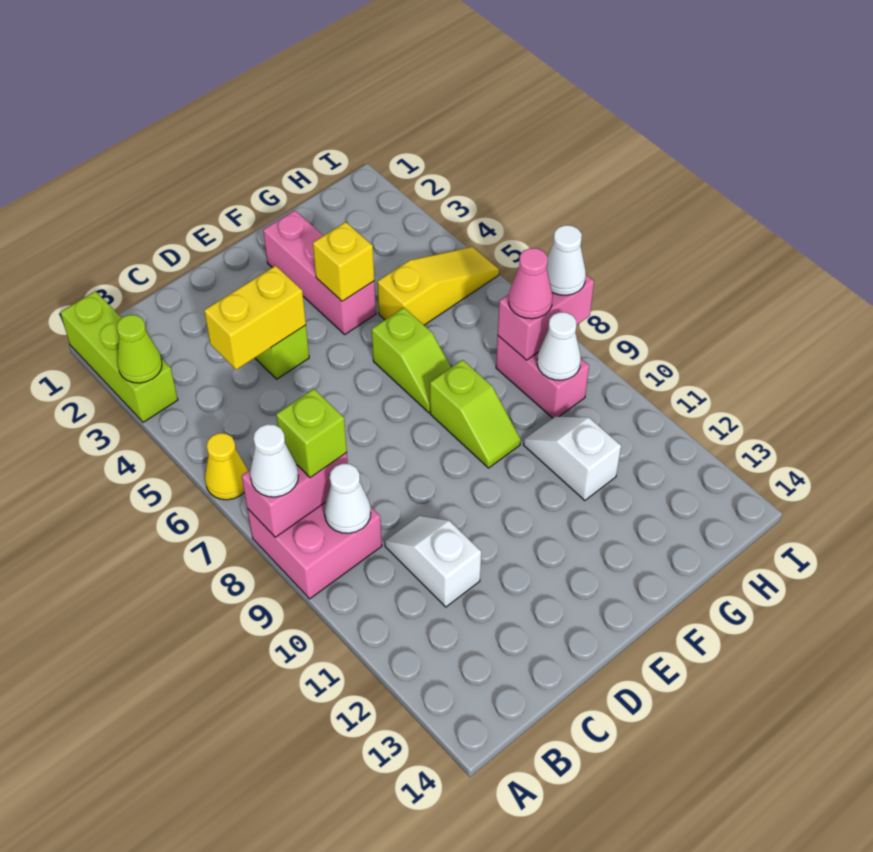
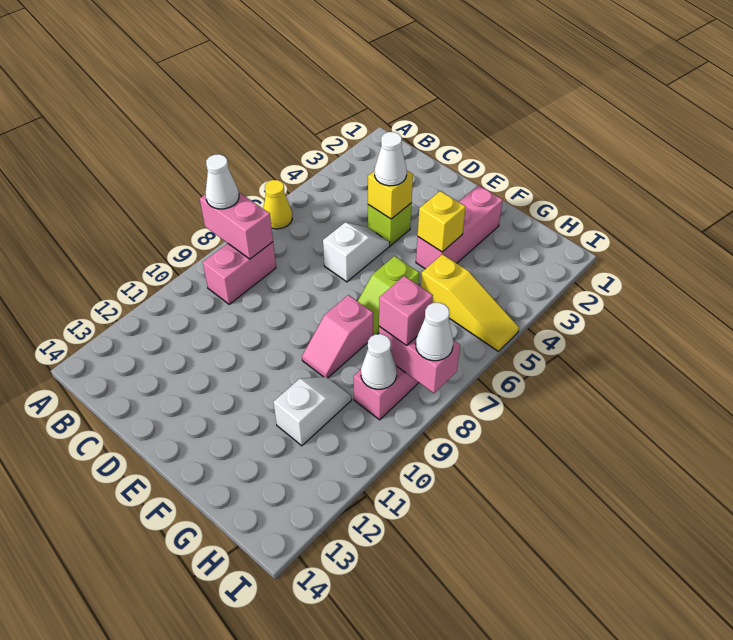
lime brick A1:A3 level 1 -> none
lime cone A3 level 2 -> none
pink brick A8:B9 level 1 -> pink brick B8:B9 level 1
lime brick B8 level 3 -> none
white cone B9 level 2 -> white cone D4 level 3
yellow brick C4:D4 level 2 -> yellow brick D4 level 2
white slope C10:C11 level 1 top 11 -> white slope D5:D6 level 1 top 6
lime slope F8:F9 level 1 top 8 -> pink slope F8:F9 level 1 top 8
pink cone H8 level 3 -> pink brick H8 level 3

